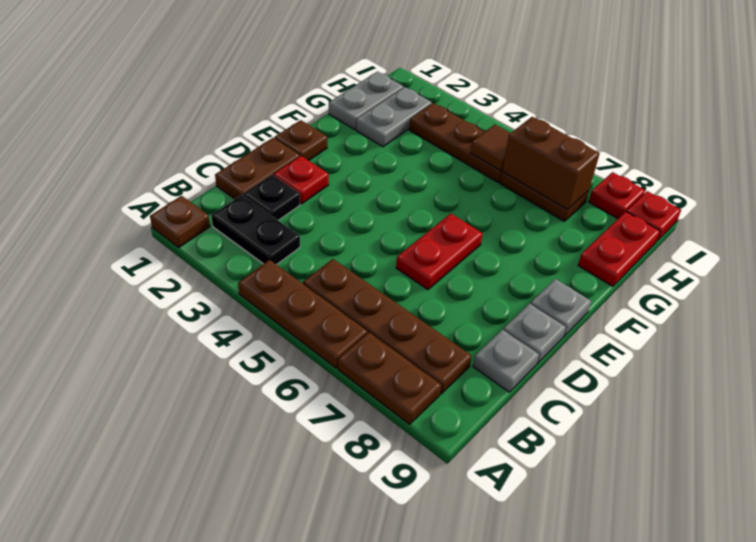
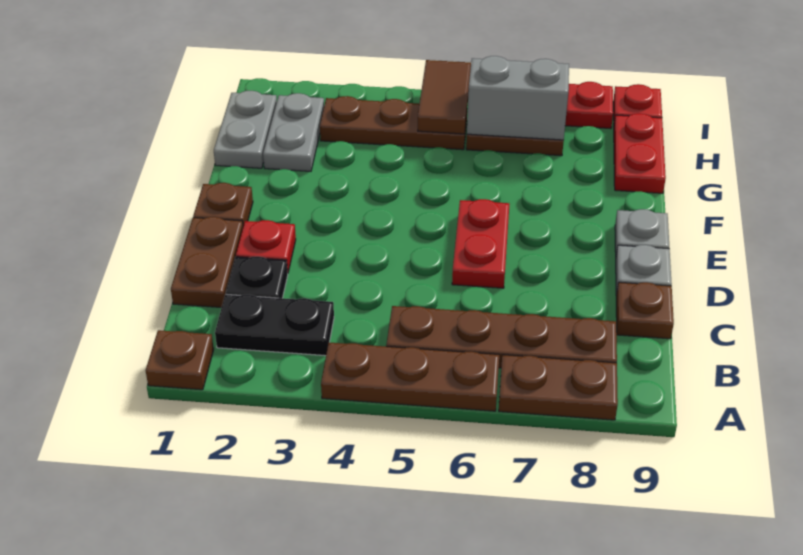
grey plate C9 level 1 -> brown plate C9 level 1
brown tile H5 level 2 -> brown tile H5:I5 level 2
brown brick H6:H7 level 2 -> grey brick H6:H7 level 2

